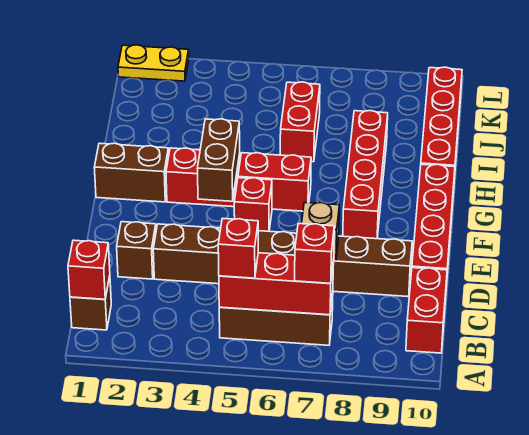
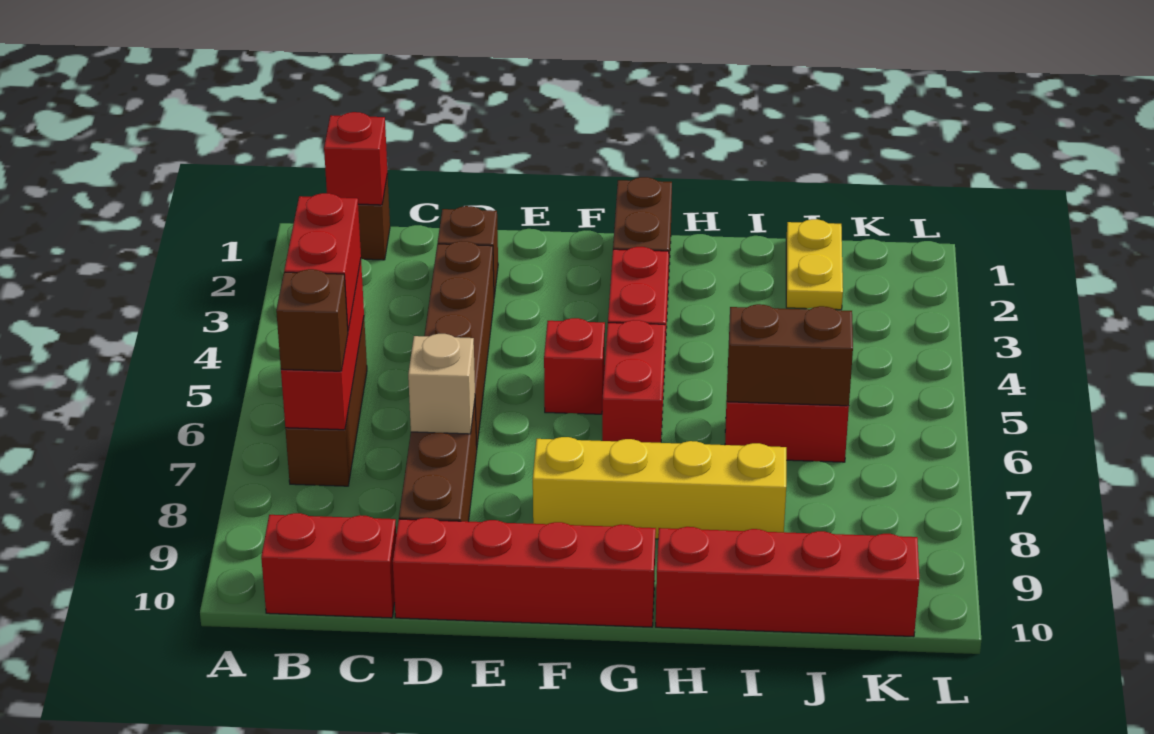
red brick B5 level 3 -> red brick B5:B6 level 3
red brick B7 level 3 -> brown brick B7 level 3
brown brick F4:G4 level 2 -> brown brick I6:J6 level 2
red brick F8:I8 level 1 -> yellow brick F8:I8 level 1
yellow plate L1:L2 level 1 -> yellow plate J1:J2 level 1

